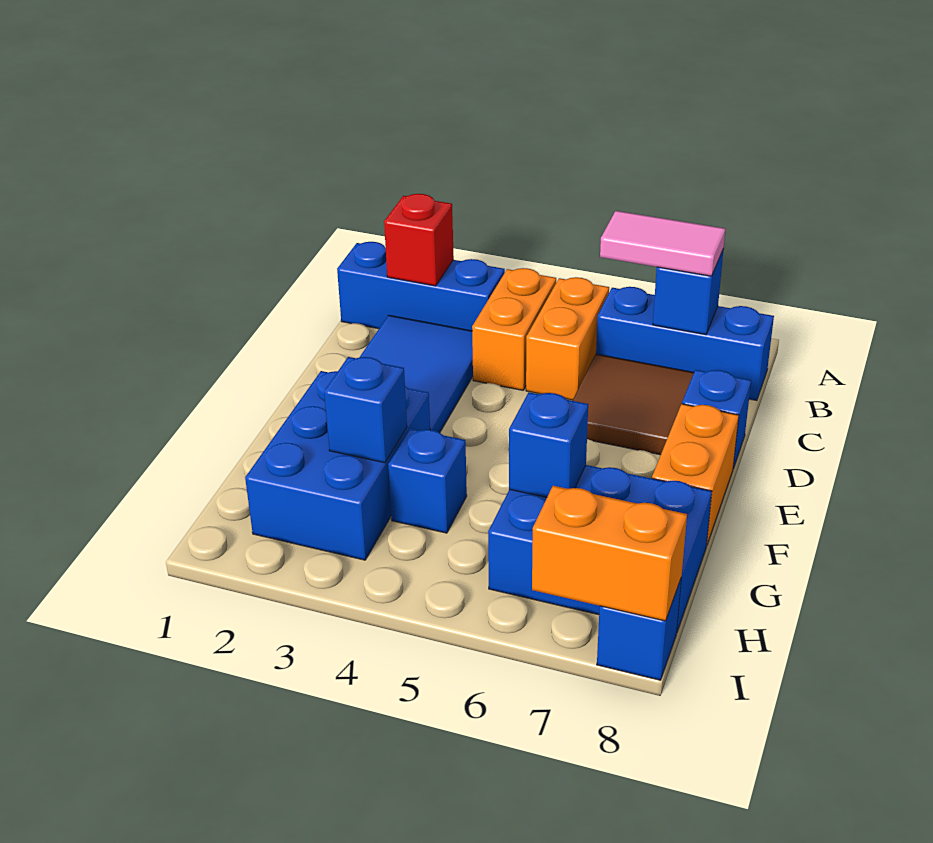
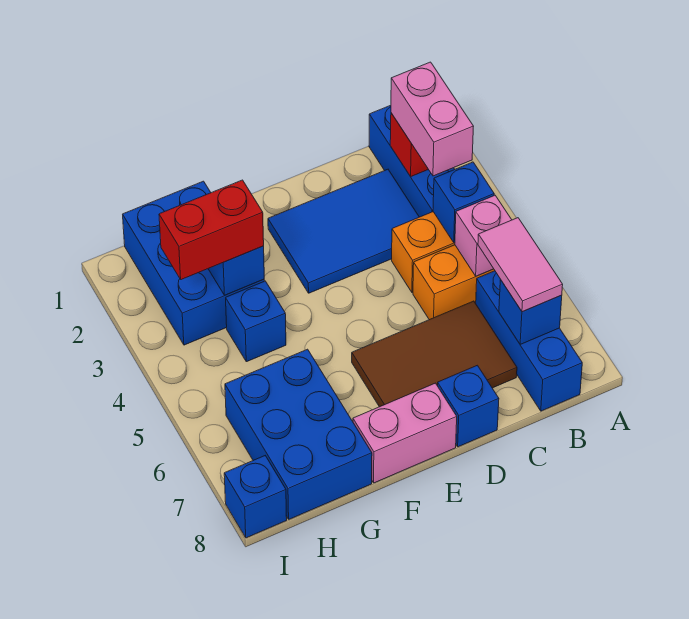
none -> pink brick B2:B3 level 3
none -> pink brick B5 level 2
brown tile C6:D7 level 1 -> brown tile C6:E7 level 1
orange brick E8:F8 level 1 -> pink brick E8:F8 level 1
blue brick F2:H3 level 1 -> blue brick G1:H3 level 1
none -> red brick G3:H3 level 3
blue brick G6 level 2 -> blue brick B4 level 2
orange brick I7:I8 level 2 -> none

